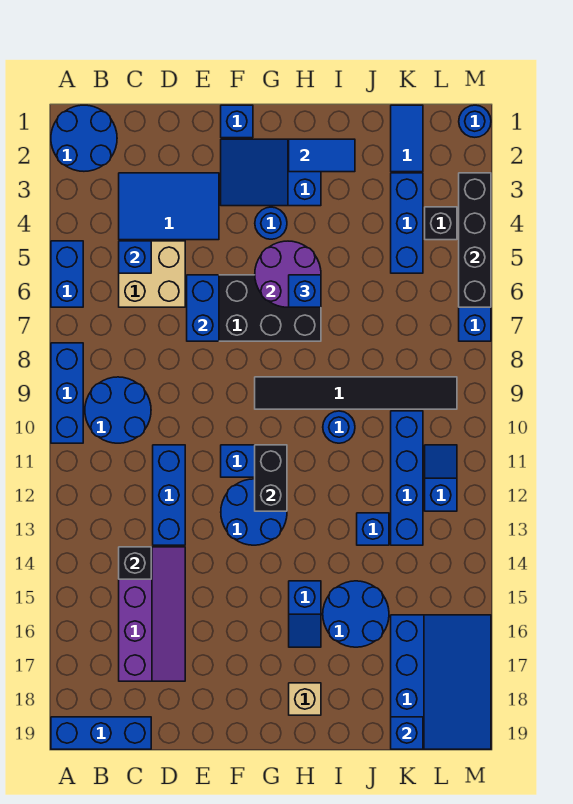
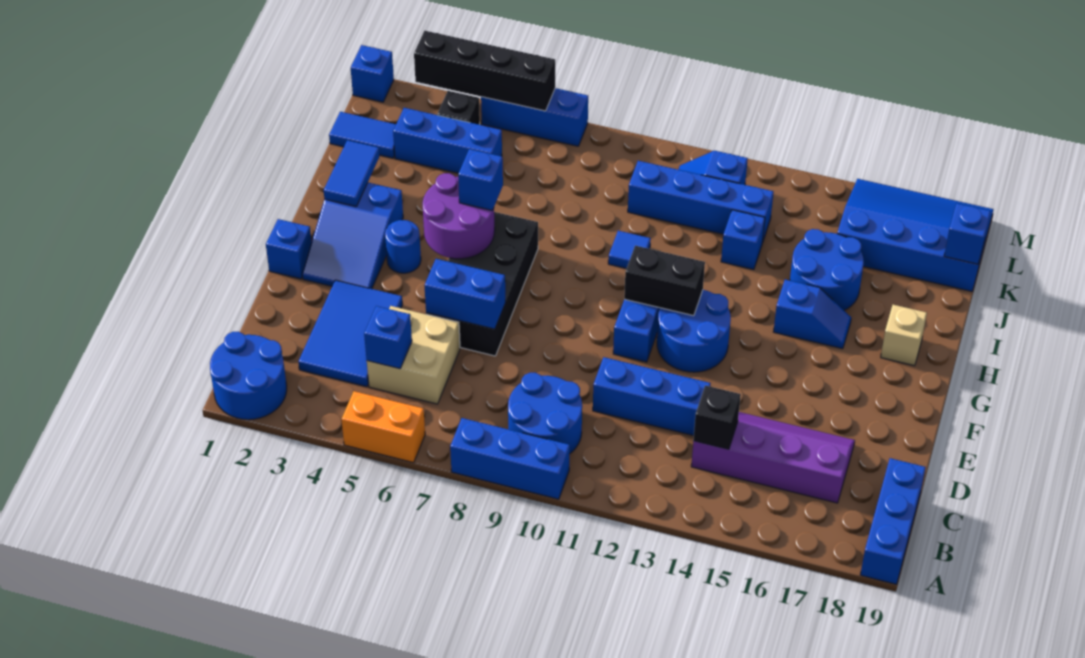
blue brick A5:A6 level 1 -> orange brick A5:A6 level 1
black tile G9:L9 level 1 -> none
blue round brick I10 level 1 -> blue tile I10 level 1
blue round brick M1 level 1 -> blue brick M1 level 1

